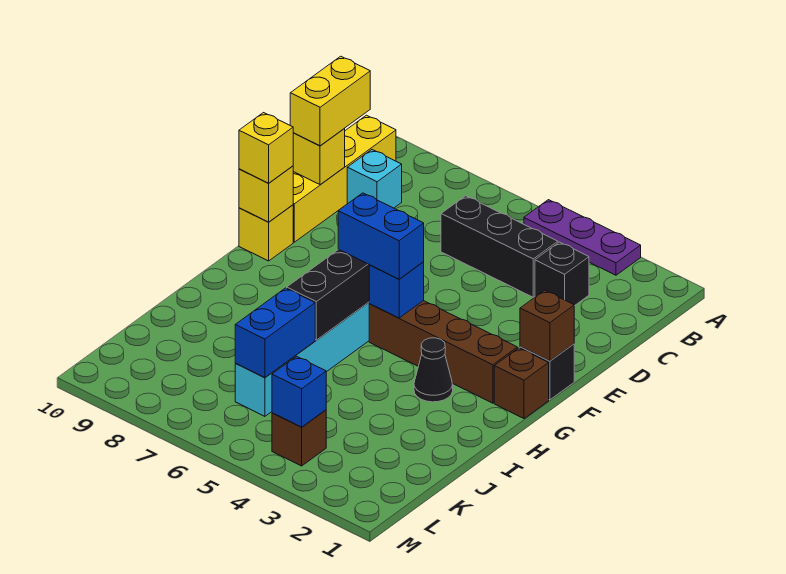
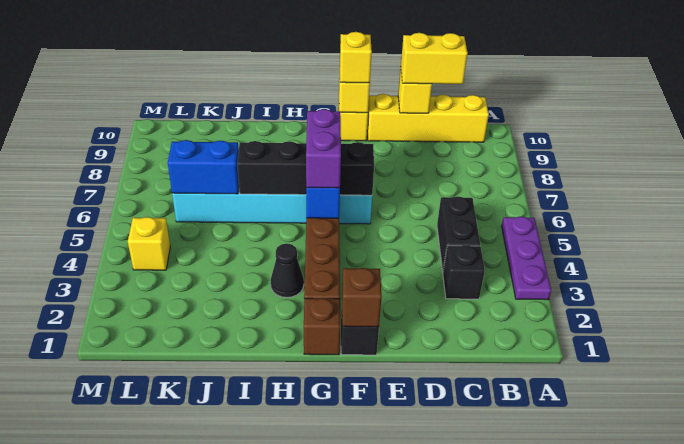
black brick C4:C6 level 1 -> black brick C4:C5 level 1
cyan brick C9 level 1 -> none
blue brick G5:G6 level 3 -> purple brick G5:G6 level 3
brown brick L4 level 1 -> yellow brick L4 level 1
blue brick L4 level 2 -> none

